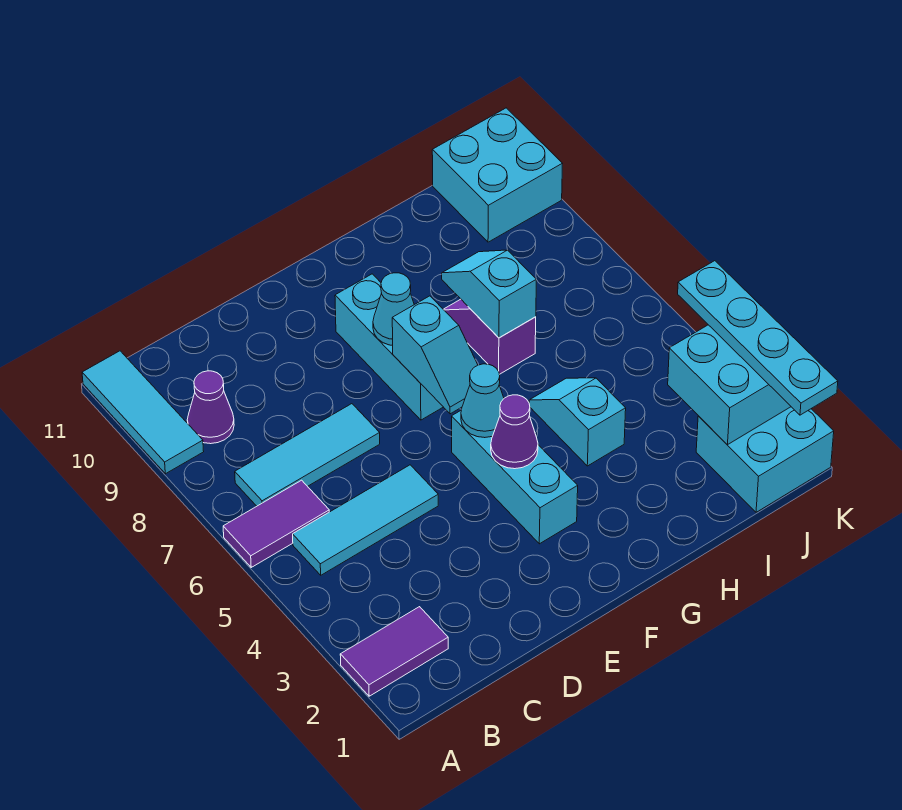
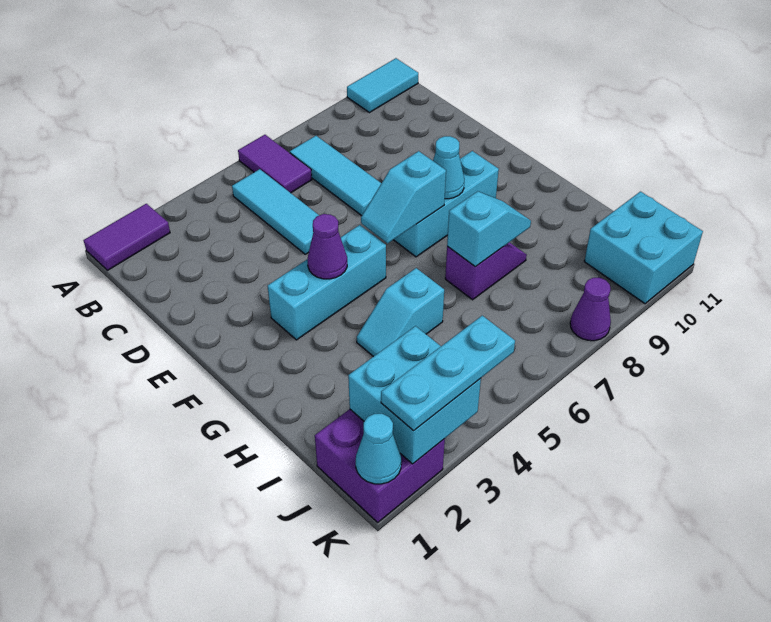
purple tile A2:B2 level 1 -> purple tile A1:A2 level 1
cyan tile A9:A11 level 1 -> cyan tile A10:A11 level 1
purple cone B9 level 1 -> purple cone K8 level 1
cyan cone F5 level 2 -> cyan cone K1 level 2
cyan slope H4:H5 level 1 top 4 -> cyan slope H4:H5 level 1 top 5
cyan brick J1:K2 level 1 -> purple brick J1:K2 level 1
cyan plate K1:K4 level 3 -> cyan plate K2:K4 level 3

